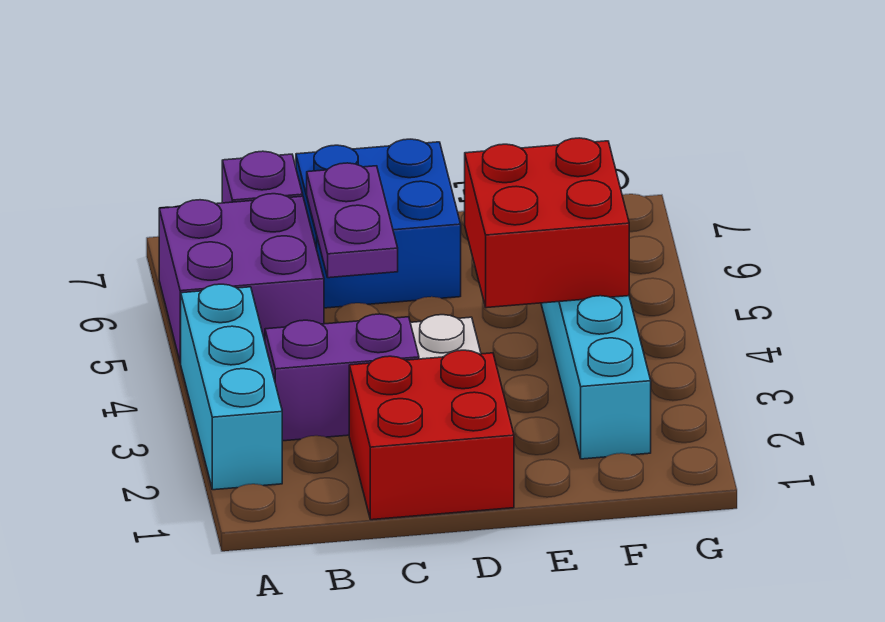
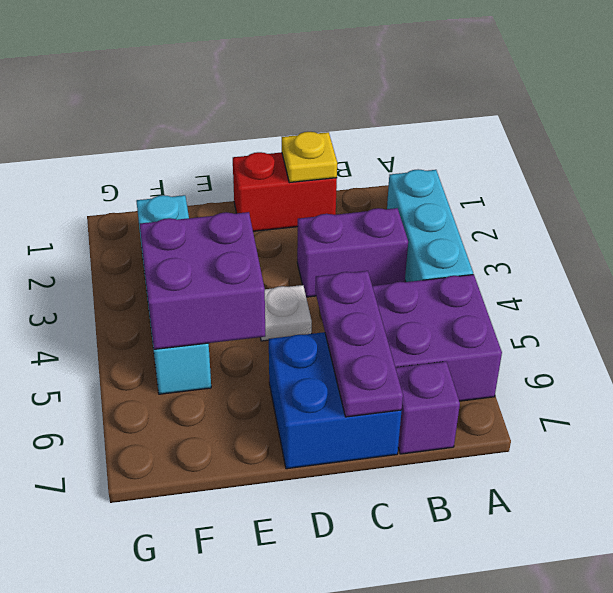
red brick C1:D2 level 1 -> red brick C1:D1 level 1
none -> yellow plate C1 level 2
purple plate C5:C6 level 2 -> purple plate C5:C7 level 2
red brick E4:F5 level 2 -> purple brick E4:F5 level 2

